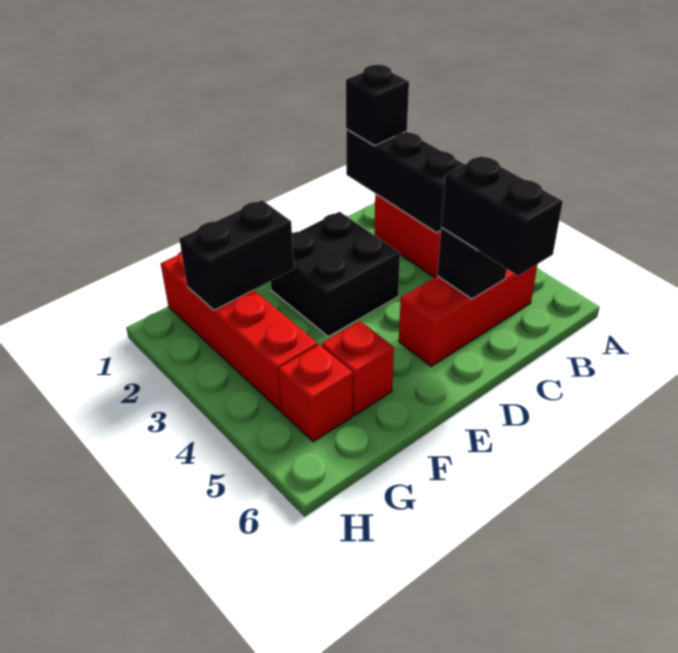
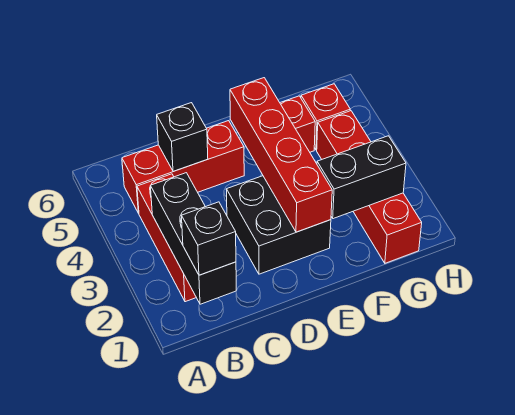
black brick C5:C6 level 3 -> none
none -> red brick E2:E5 level 2

